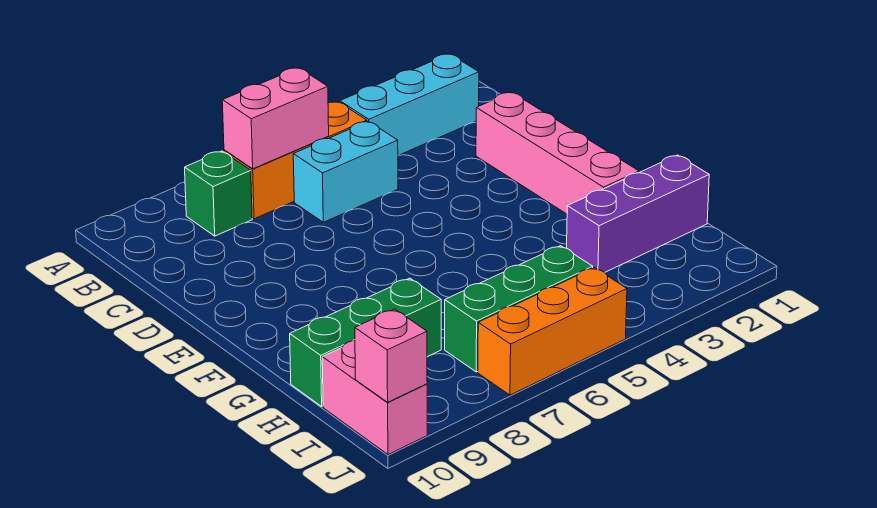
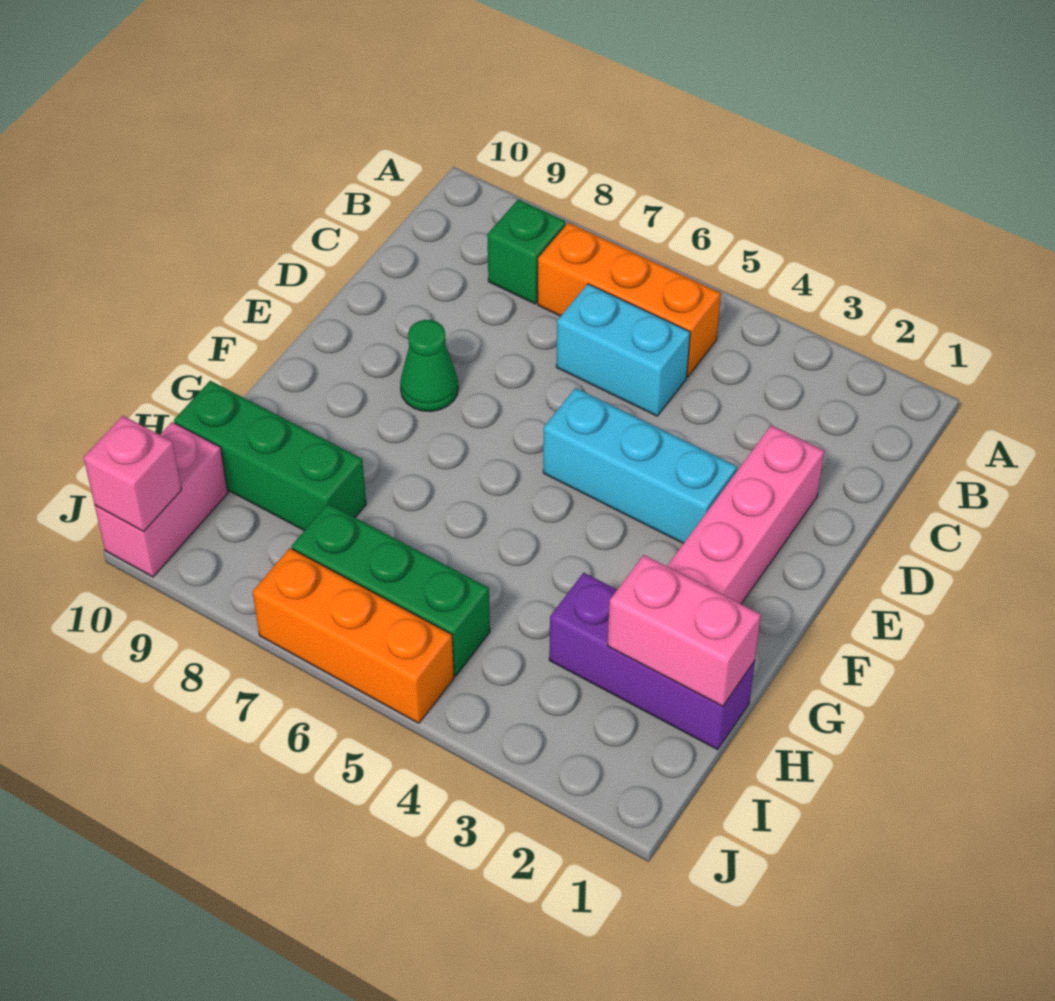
cyan brick B2:B4 level 1 -> cyan brick E3:E5 level 1
pink brick B6:B7 level 2 -> pink brick H1:H2 level 2
none -> green cone E8 level 1

